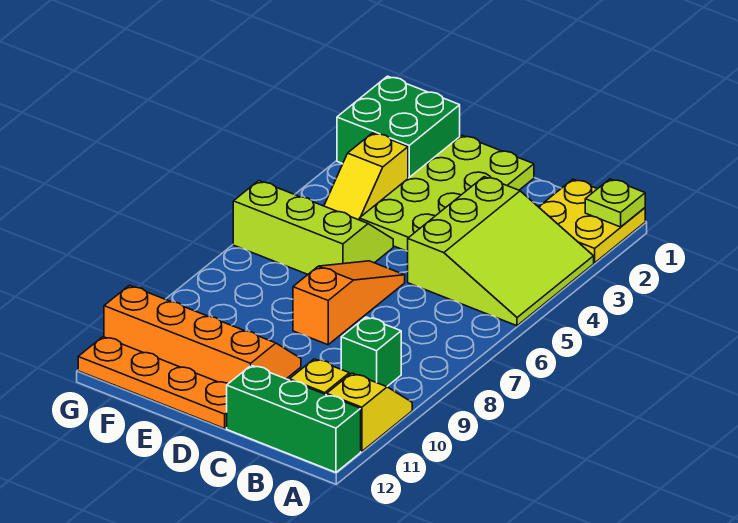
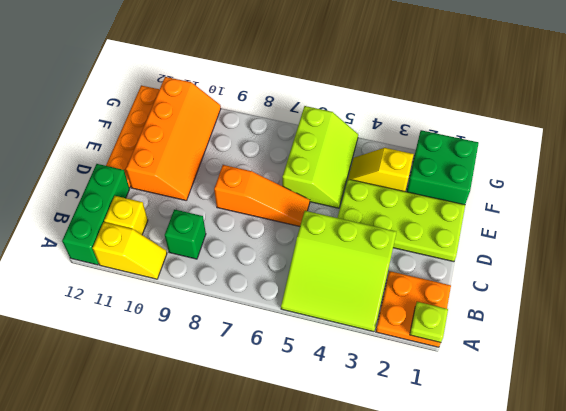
yellow plate A1:B2 level 1 -> orange plate A1:B2 level 1

